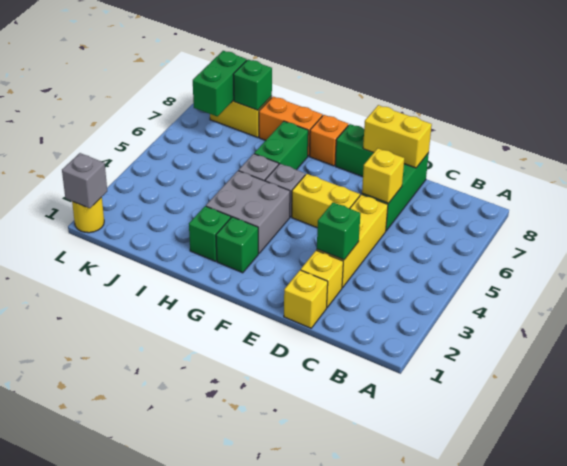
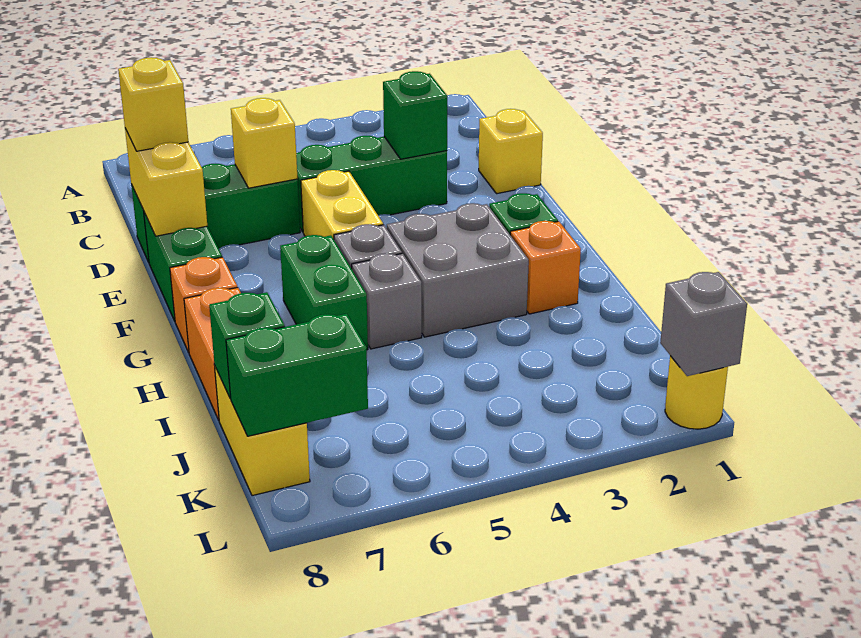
yellow brick D2 level 1 -> yellow brick D8 level 3
yellow brick D3:D5 level 1 -> green brick D3:D5 level 1
green brick H2 level 1 -> orange brick H2 level 1
green brick H6:H7 level 1 -> green brick G6:H6 level 1

